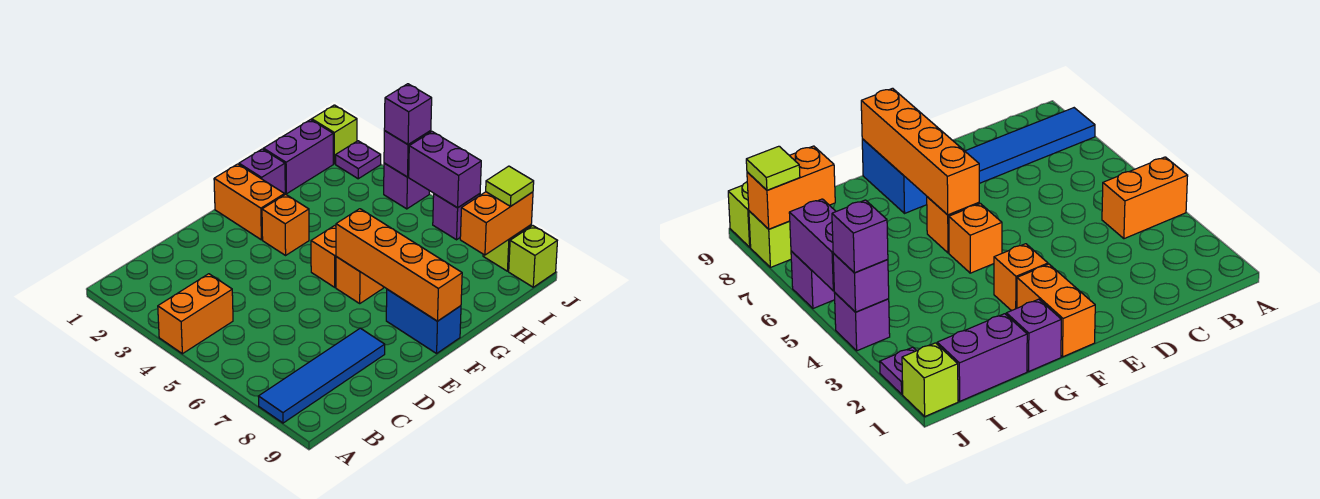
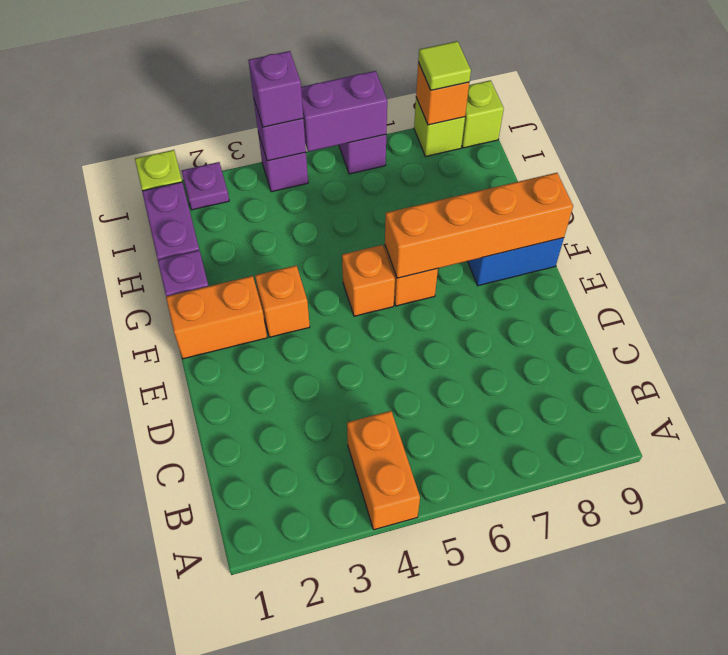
blue tile A8:D8 level 1 -> none
orange brick I8:J8 level 2 -> orange brick J8 level 2

